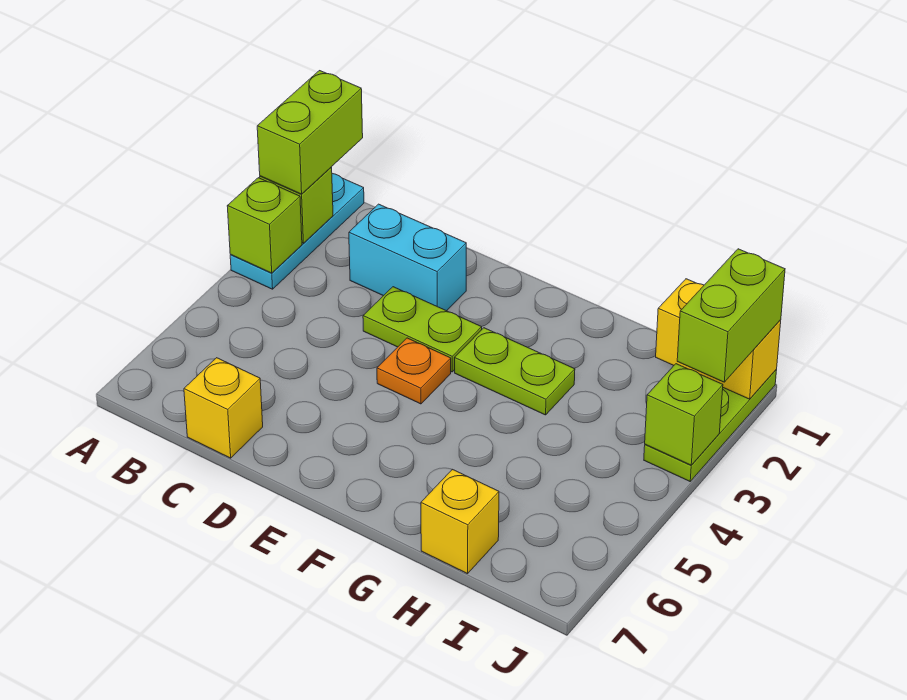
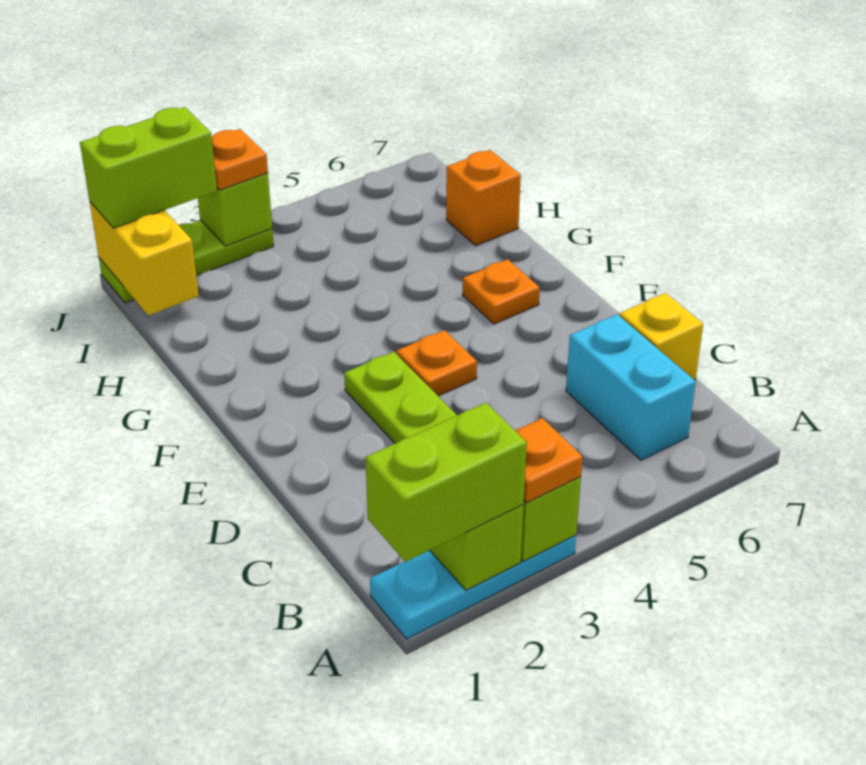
none -> orange plate A3 level 3
cyan brick C2:D2 level 1 -> cyan brick B6:C6 level 1
lime plate F3:G3 level 1 -> none
none -> orange plate F6 level 1
yellow brick H7 level 1 -> orange brick H7 level 1
none -> orange plate J3 level 3

